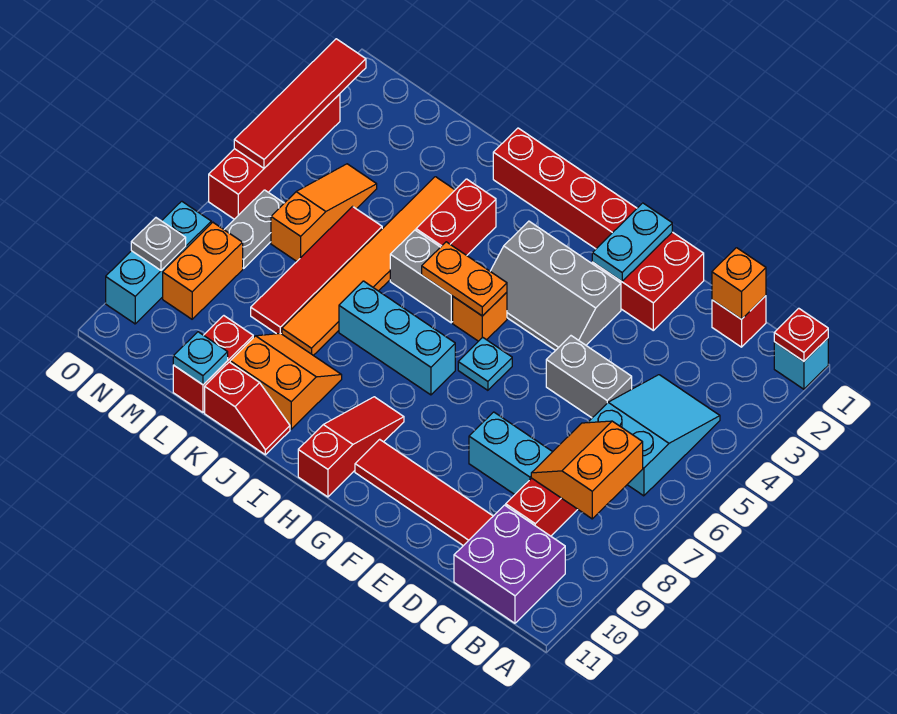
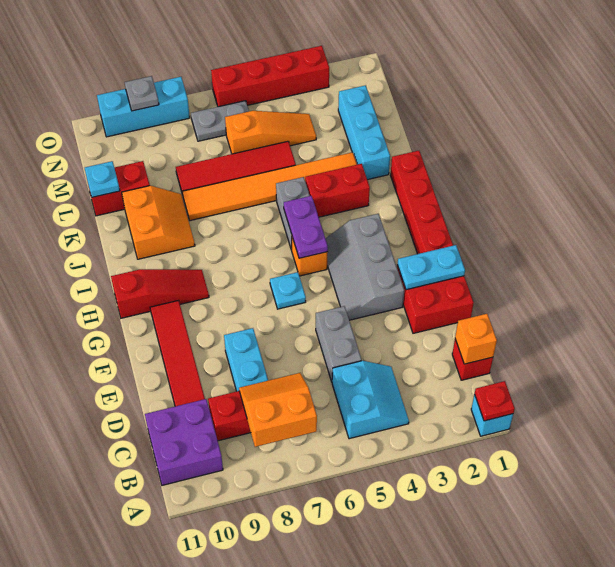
cyan slope B4:C6 level 1 top 6 -> cyan slope B4:C5 level 1 top 5
orange plate H5:I5 level 2 -> purple plate H5:I5 level 2
cyan brick H7:J7 level 1 -> cyan brick K2:M2 level 1
red slope J11:K11 level 1 top K -> none
orange brick N8:N9 level 1 -> none
red tile O2:O5 level 2 -> none

